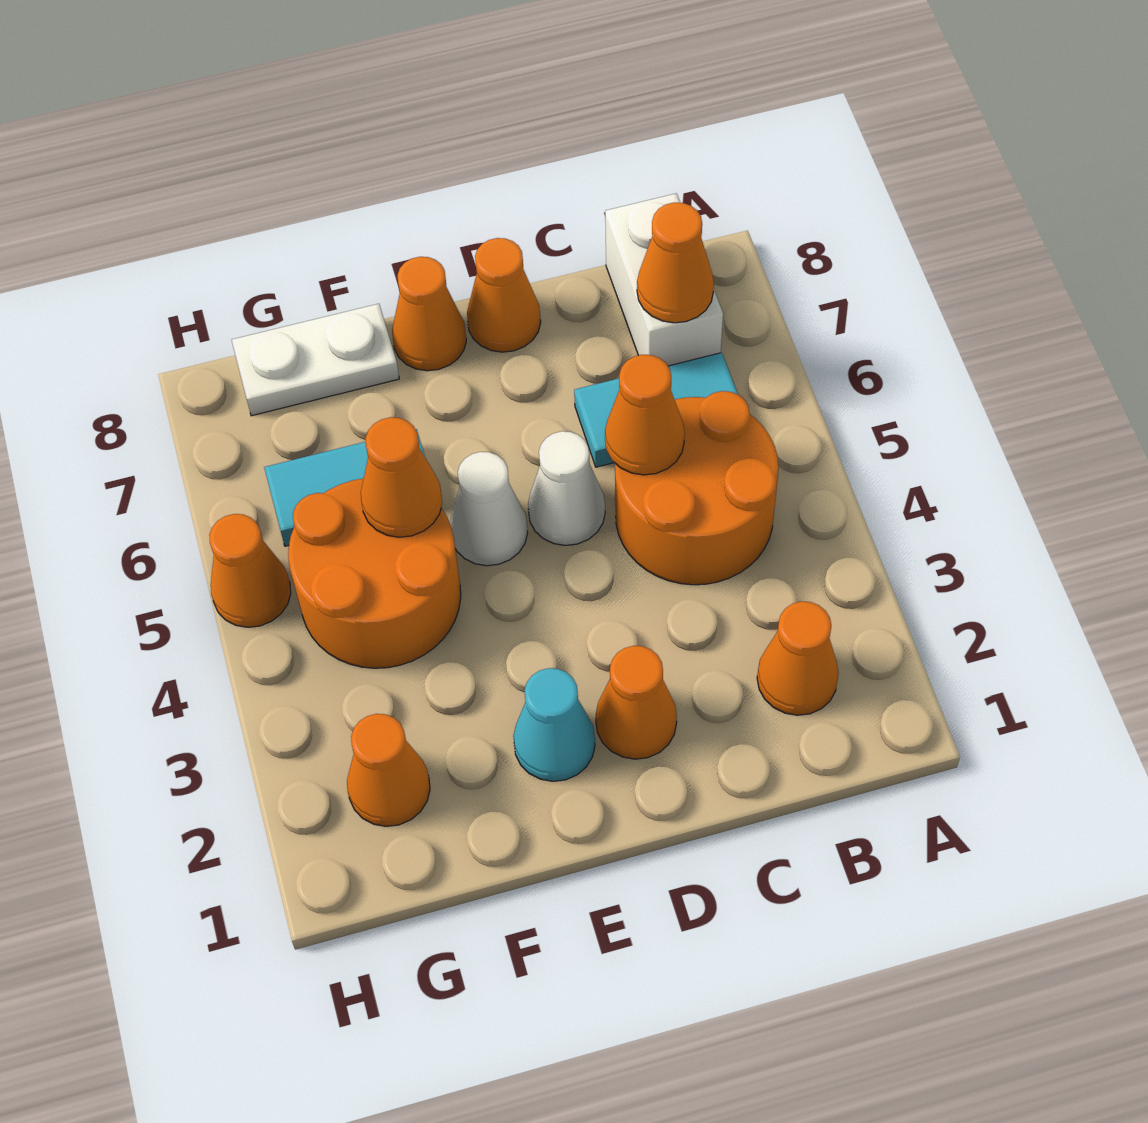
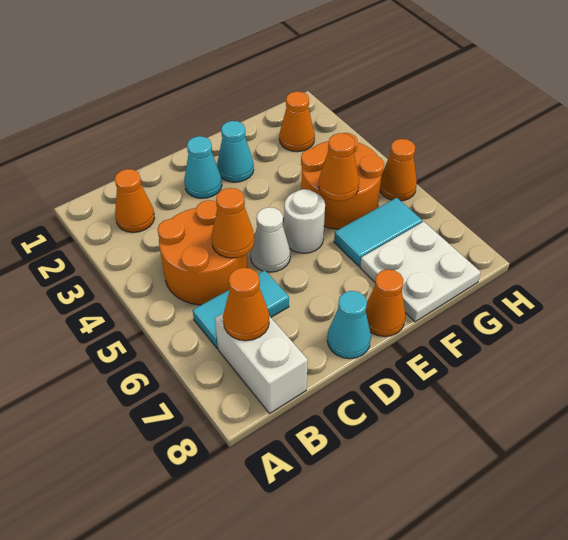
orange cone D2 level 1 -> cyan cone D2 level 1
orange cone D8 level 1 -> cyan cone D8 level 1
white cone E5 level 1 -> white round brick E5 level 1
white plate F8:G8 level 1 -> white plate F7:G8 level 1

